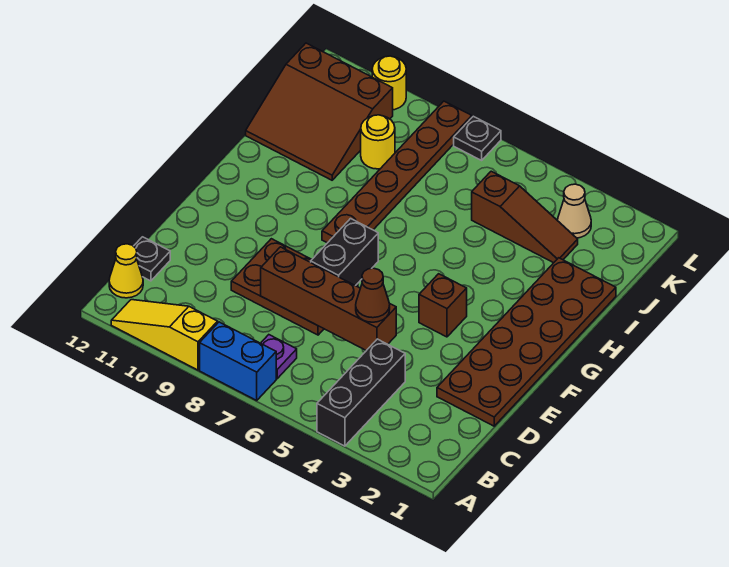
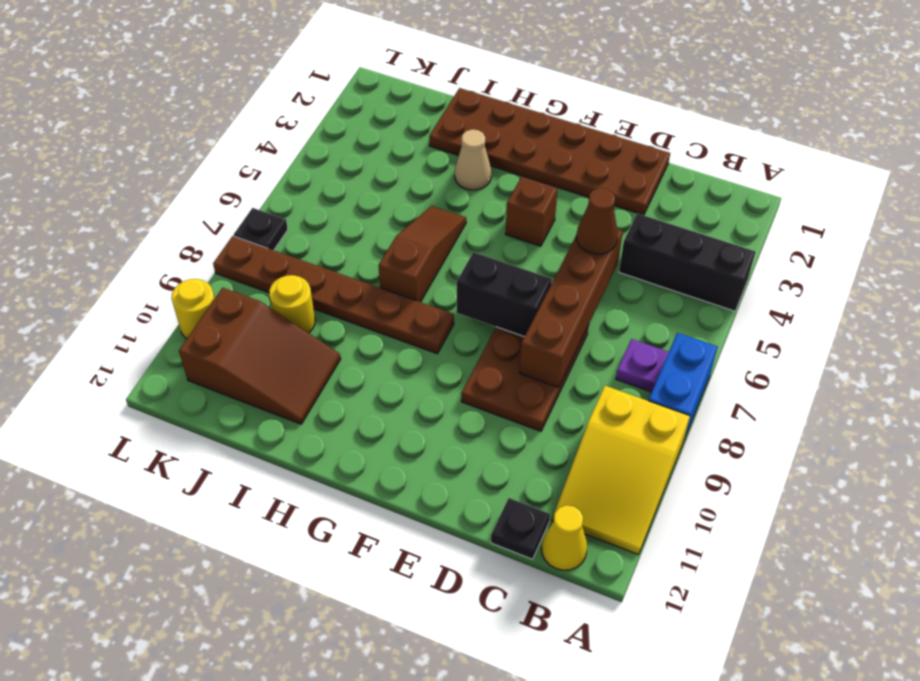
yellow slope A9:A11 level 1 top 9 -> yellow slope A9:B11 level 1 top 9
brown slope I10:K12 level 1 top K -> brown slope I10:K11 level 1 top K
brown slope J3:J5 level 1 top 5 -> brown slope H5:H7 level 1 top 7
tan cone K3 level 1 -> tan cone H3 level 1

